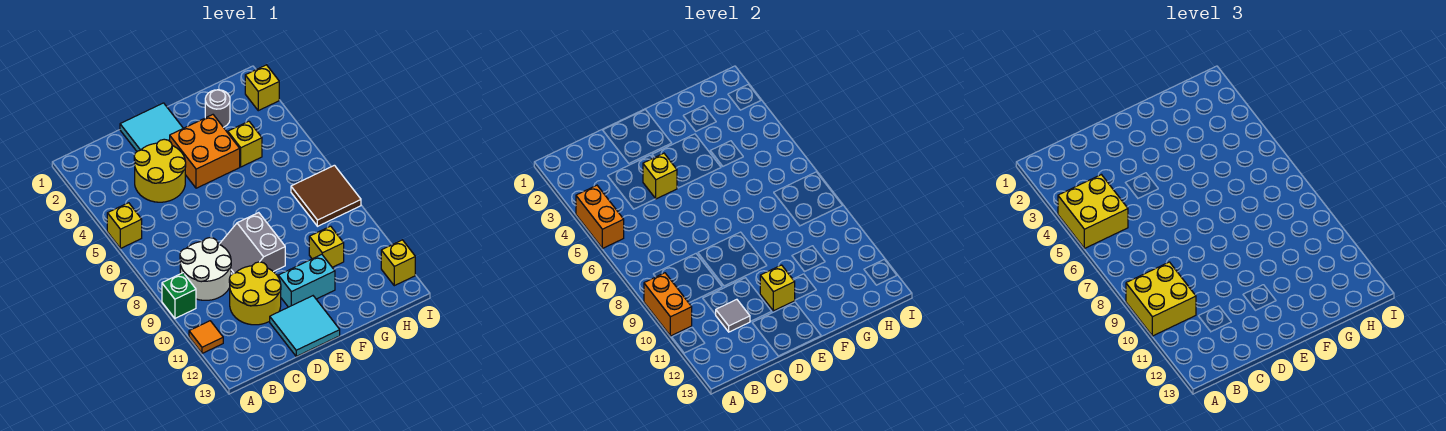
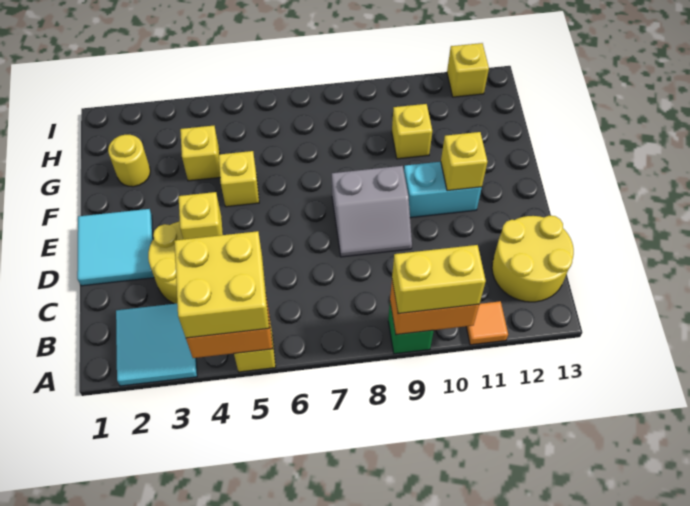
yellow brick A9:B10 level 3 -> yellow brick A9:A10 level 3
white round brick B8:C9 level 1 -> none
yellow round brick C10:D11 level 1 -> yellow round brick B12:C13 level 1
grey tile C11 level 2 -> none
cyan tile D12:E13 level 1 -> cyan tile A2:B3 level 1
orange brick E3:F4 level 1 -> none
cyan brick E11:F11 level 1 -> cyan brick E10:E11 level 1
grey round brick G2 level 1 -> yellow round brick G2 level 1
brown tile H7:I8 level 1 -> none
yellow brick I2 level 1 -> yellow brick F5 level 1

